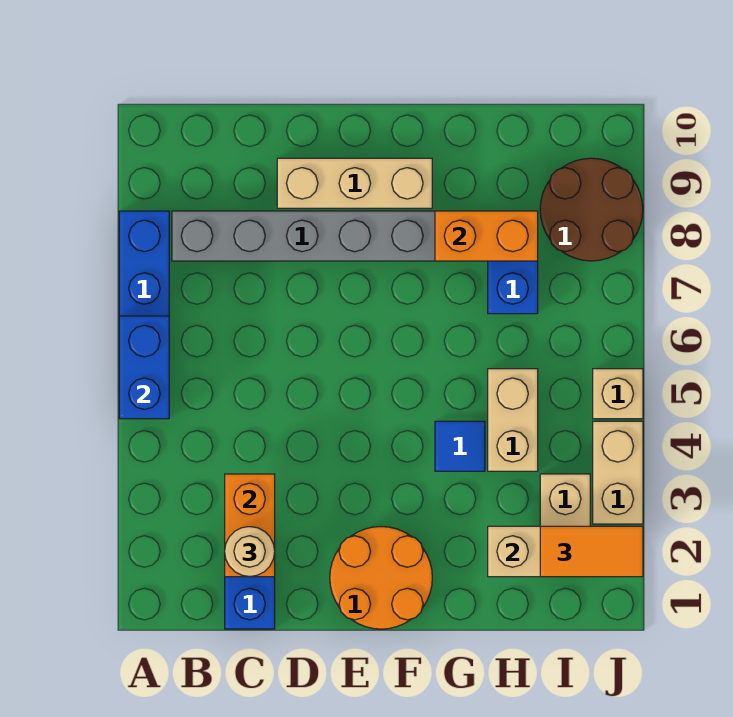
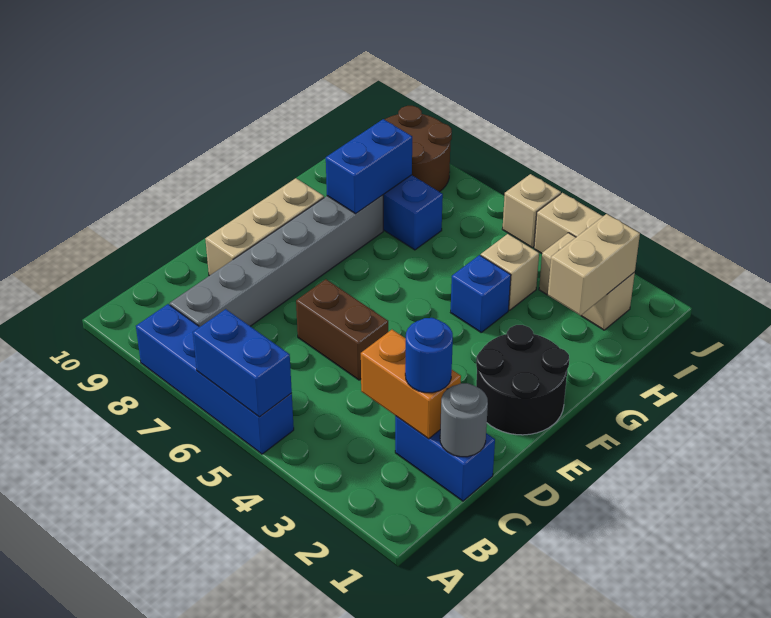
none -> grey round brick C1 level 2
tan round brick C2 level 3 -> blue round brick C2 level 3
none -> brown brick D5:D6 level 1
orange round brick E1:F2 level 1 -> black round brick E1:F2 level 1
blue tile G4 level 1 -> blue brick G4 level 1
orange brick G8:H8 level 2 -> blue brick G8:H8 level 2
tan brick H4:H5 level 1 -> tan brick H4 level 1
orange tile I2:J2 level 3 -> none

